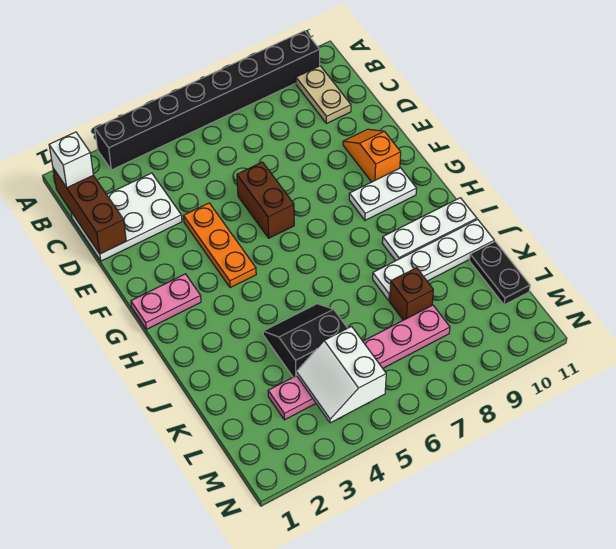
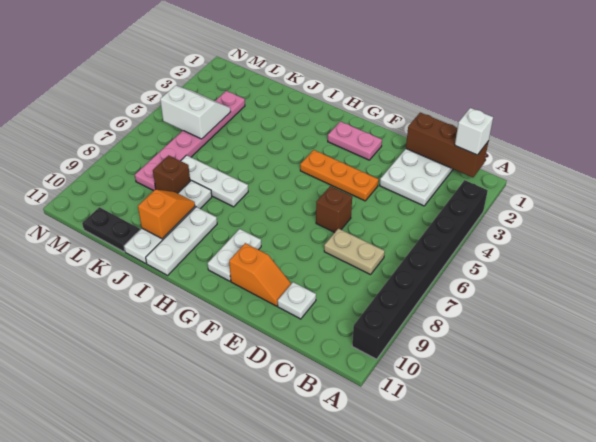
tan plate B10:C10 level 1 -> tan plate C7:D7 level 1
none -> white plate D10 level 1
brown brick E6:F6 level 1 -> brown brick E6 level 1
pink plate G1:G2 level 1 -> pink plate F2:G2 level 1
none -> white plate I7:K7 level 1
black slope J4:K5 level 1 top K -> none
none -> orange slope J9:J10 level 2 top 10

